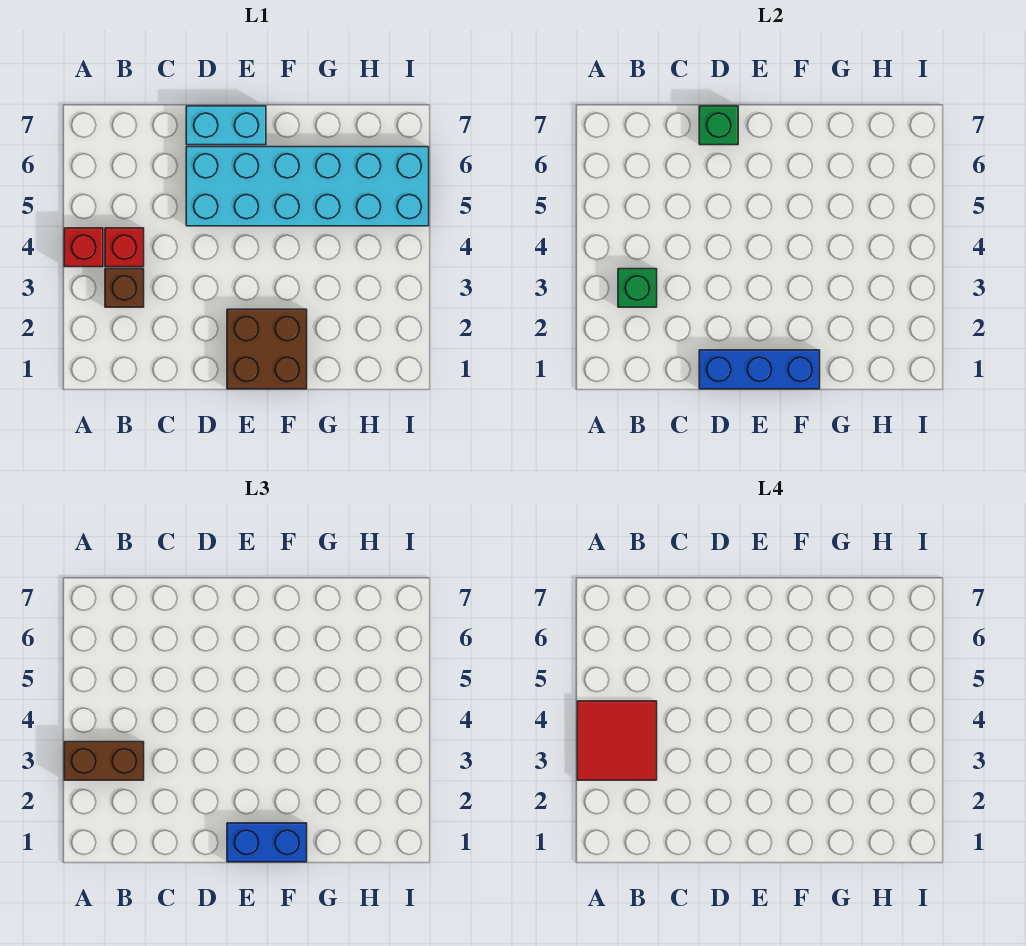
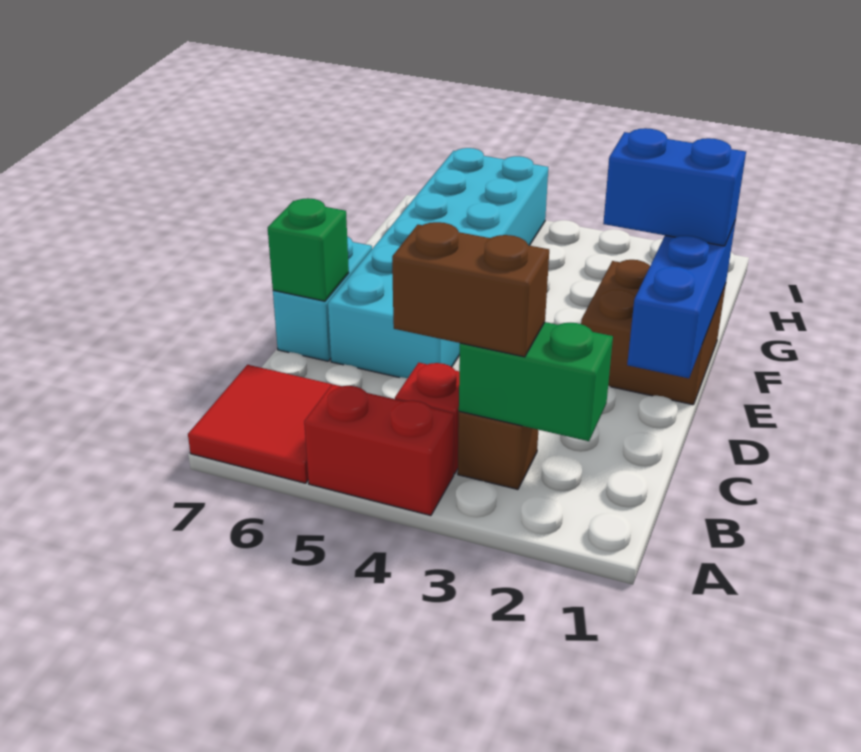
brown brick A3:B3 level 3 -> brown brick B3:B4 level 3
red tile A3:B4 level 4 -> red tile A6:B7 level 1
red brick A4 level 1 -> red brick A4:A5 level 1
green brick B3 level 2 -> green brick B2:B3 level 2
blue brick E1:F1 level 3 -> blue brick F1:F2 level 3

